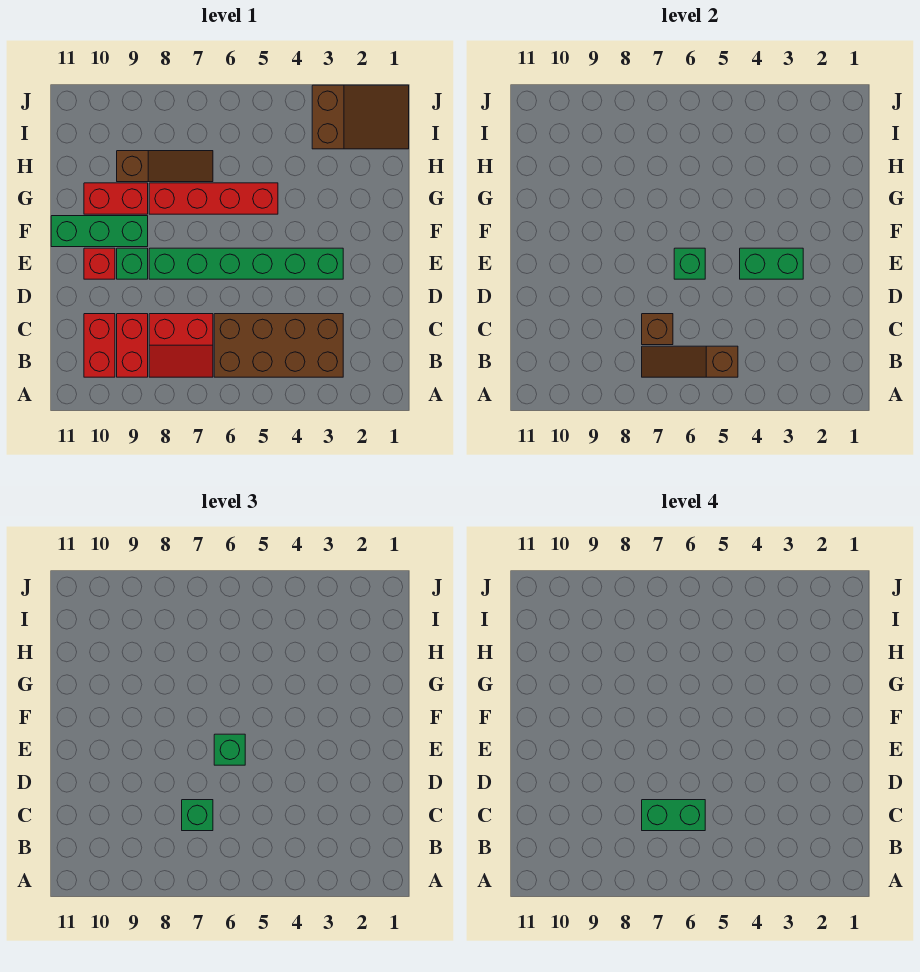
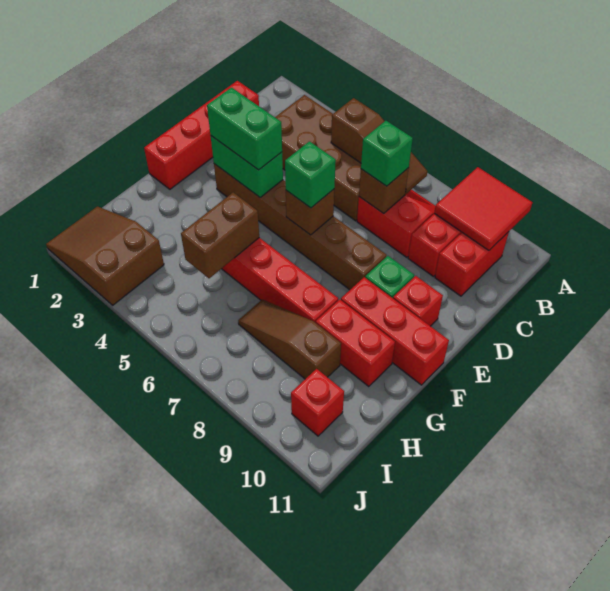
none -> red tile A9:B10 level 2
none -> red brick C1:F1 level 1
green brick C6:C7 level 4 -> green brick E3:E4 level 3
green brick E3:E8 level 1 -> brown brick E3:E8 level 1
green brick E6 level 2 -> brown brick E6 level 2
green brick F9:F11 level 1 -> red brick F9:F11 level 1
none -> brown brick G5:H5 level 2
none -> red brick I10 level 1

